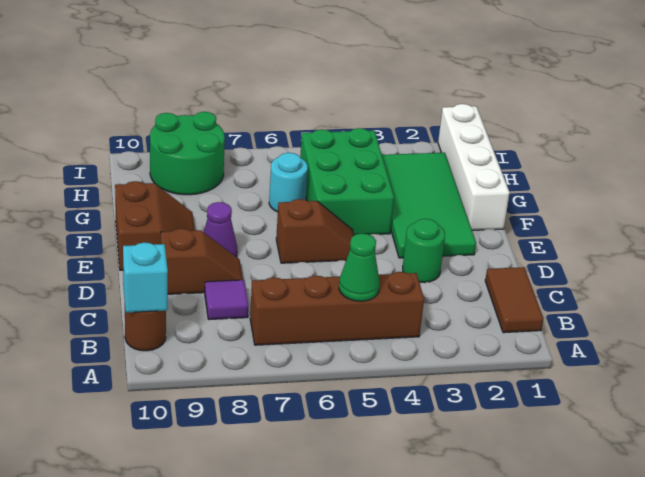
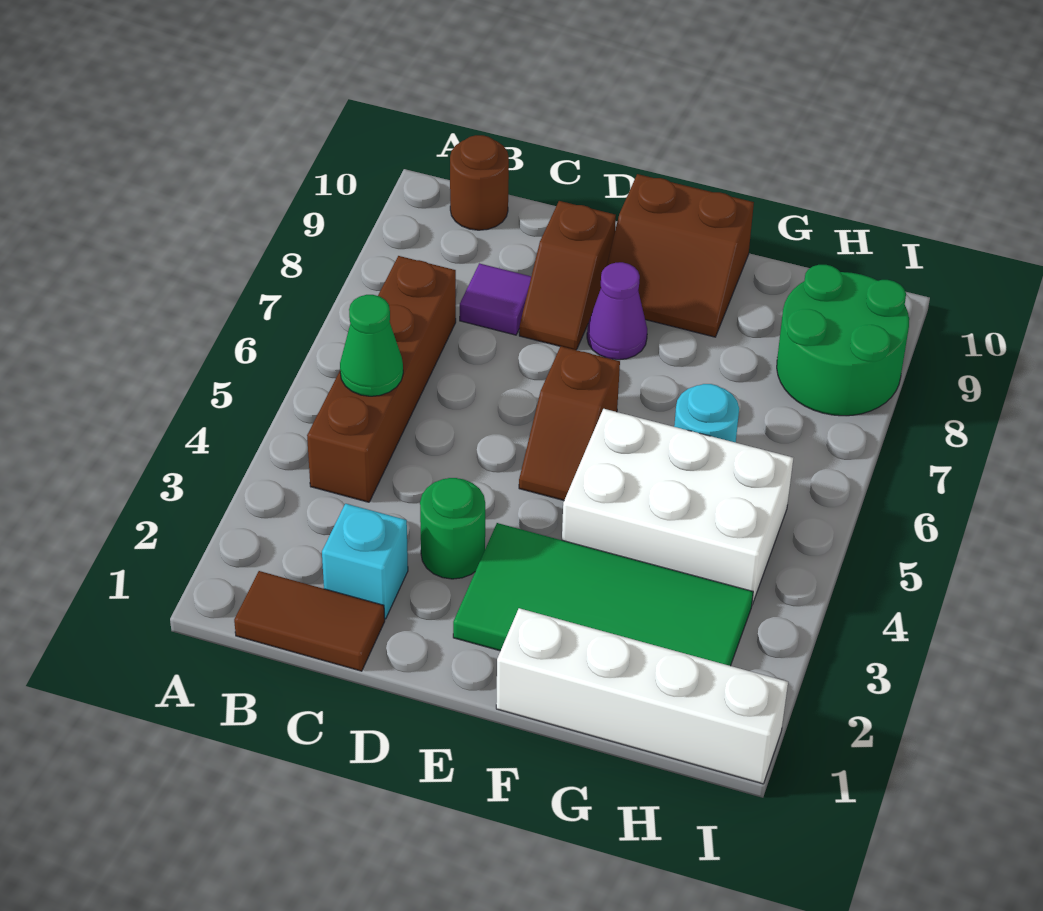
cyan brick B10 level 2 -> cyan brick C2 level 1
green brick F4:H5 level 1 -> white brick F4:H5 level 1

